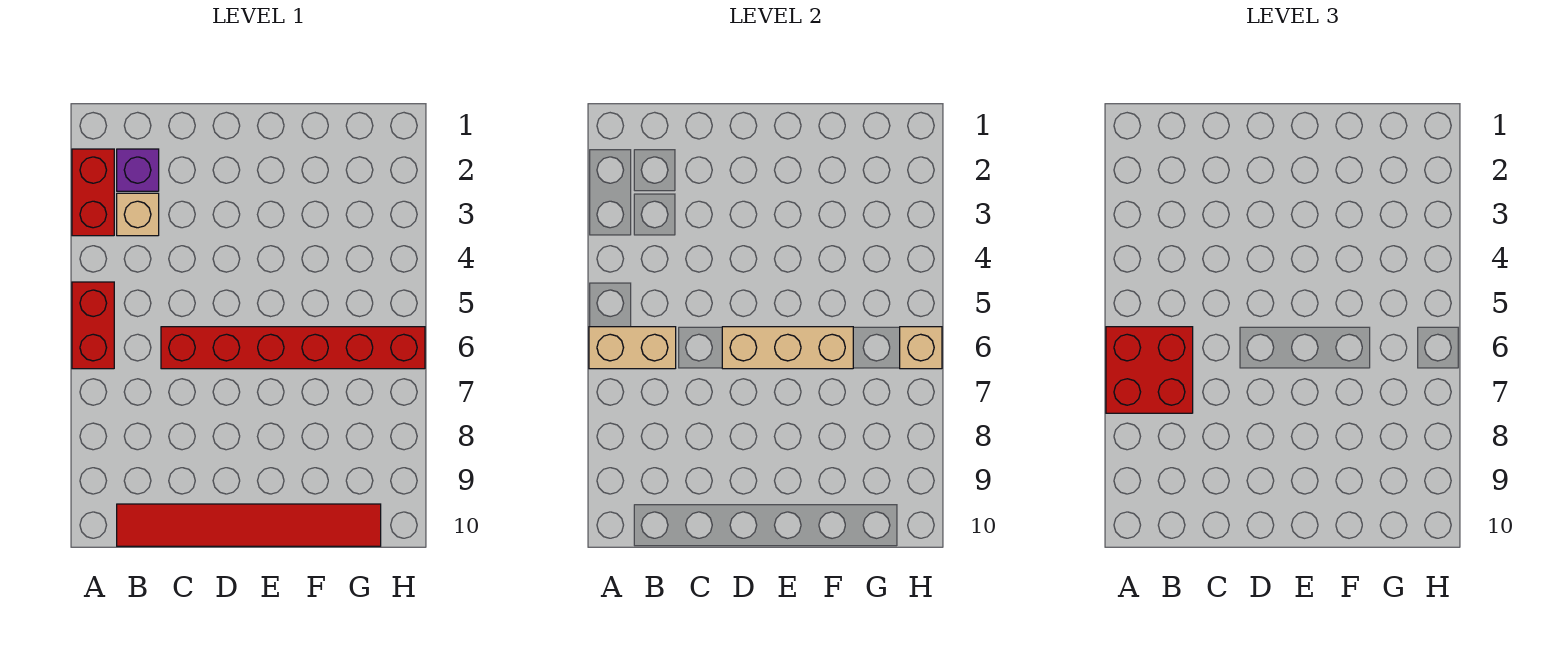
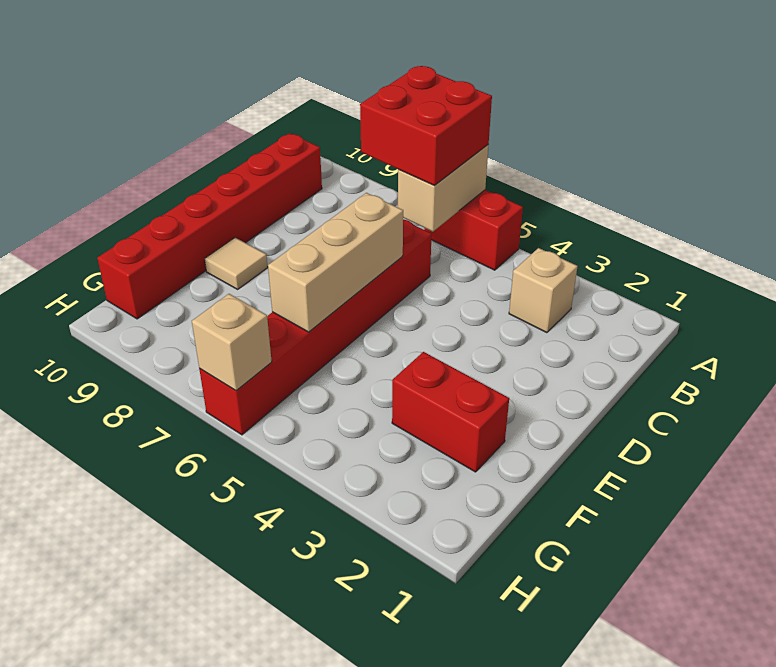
red brick A2:A3 level 1 -> red brick F2:F3 level 1
purple brick B2 level 1 -> none
red tile B10:G10 level 1 -> red brick B10:G10 level 1
none -> tan tile E9 level 1

